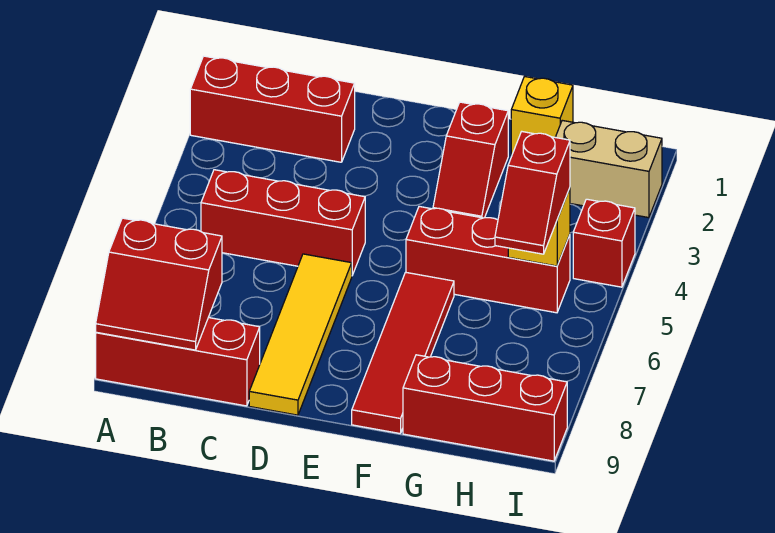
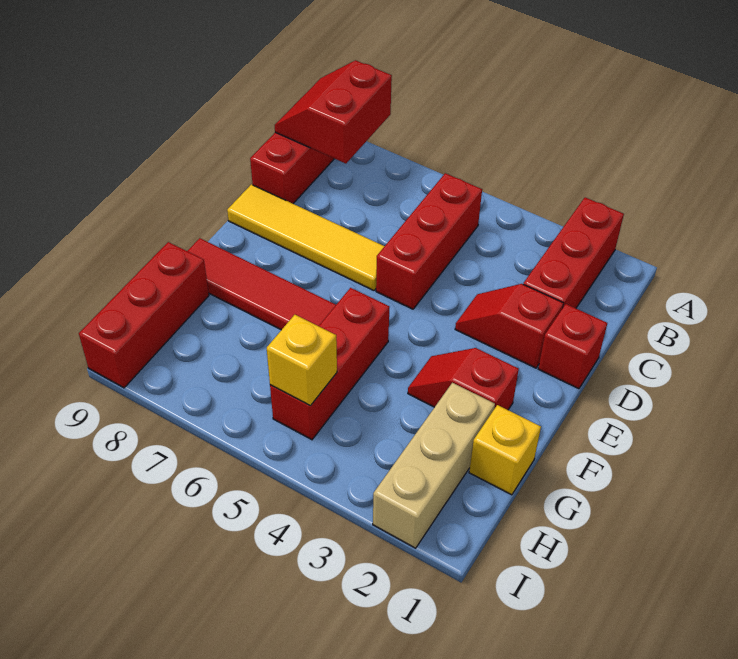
tan brick H2:I2 level 1 -> tan brick G2:I2 level 1
red slope H5:H6 level 3 top 5 -> red slope D2:D3 level 1 top 2
red brick I4 level 1 -> red brick D1 level 1

